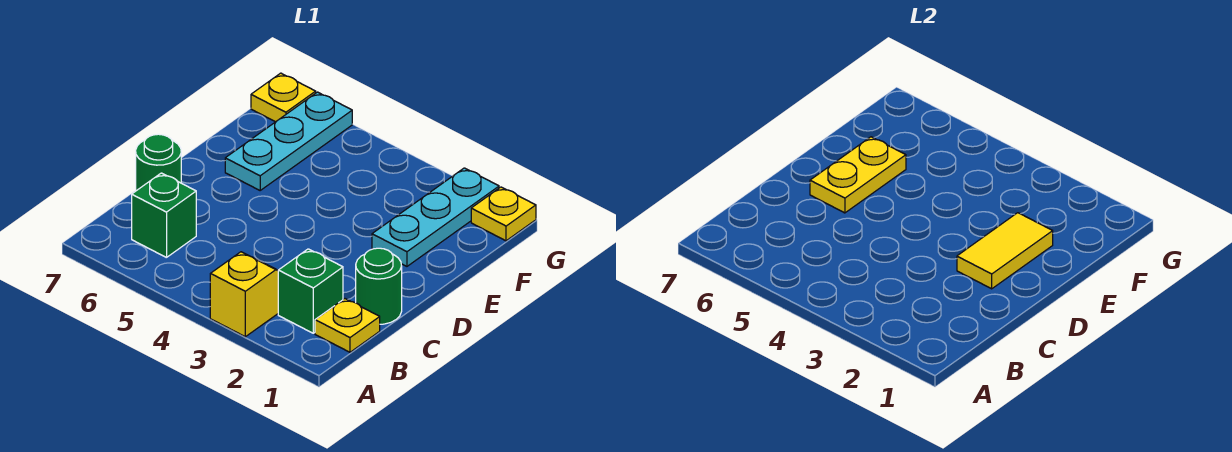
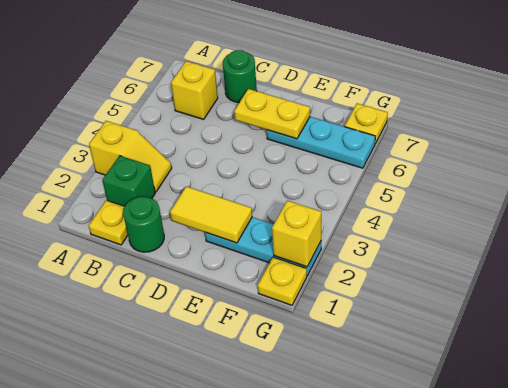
green brick B6 level 1 -> yellow brick B6 level 1
none -> yellow brick G2 level 2

